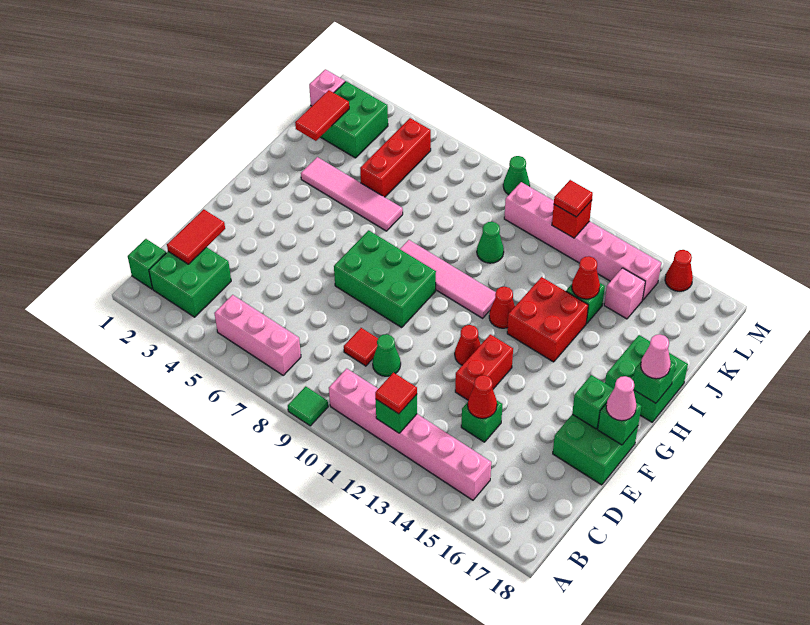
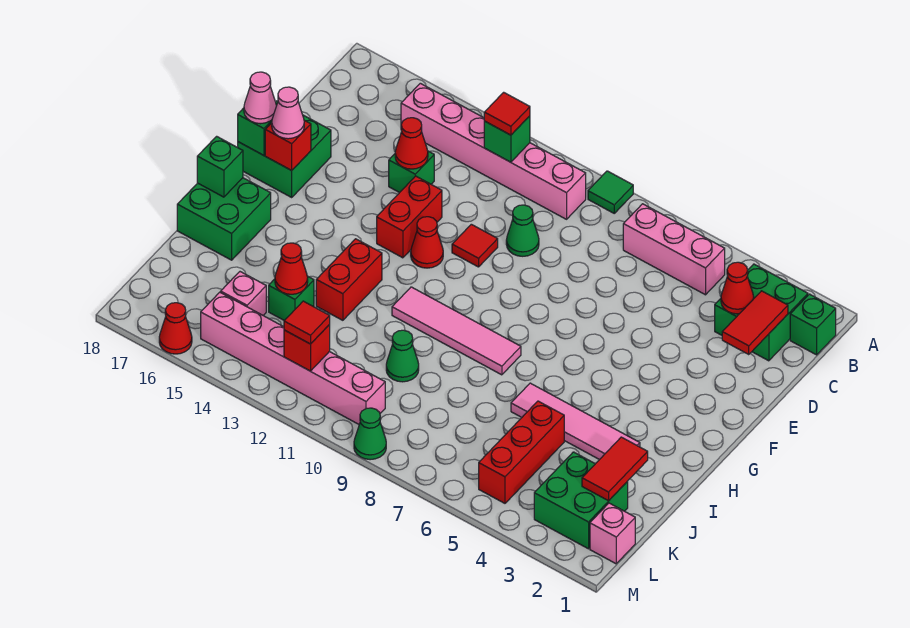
red tile D9 level 1 -> red tile E11 level 1
green brick F7:G9 level 1 -> none
green brick F17 level 2 -> red brick F17 level 2
red cone H12 level 1 -> red cone C3 level 2
red brick H13:I14 level 1 -> red brick H13:I13 level 1
pink cone H18 level 3 -> pink cone F17 level 3

